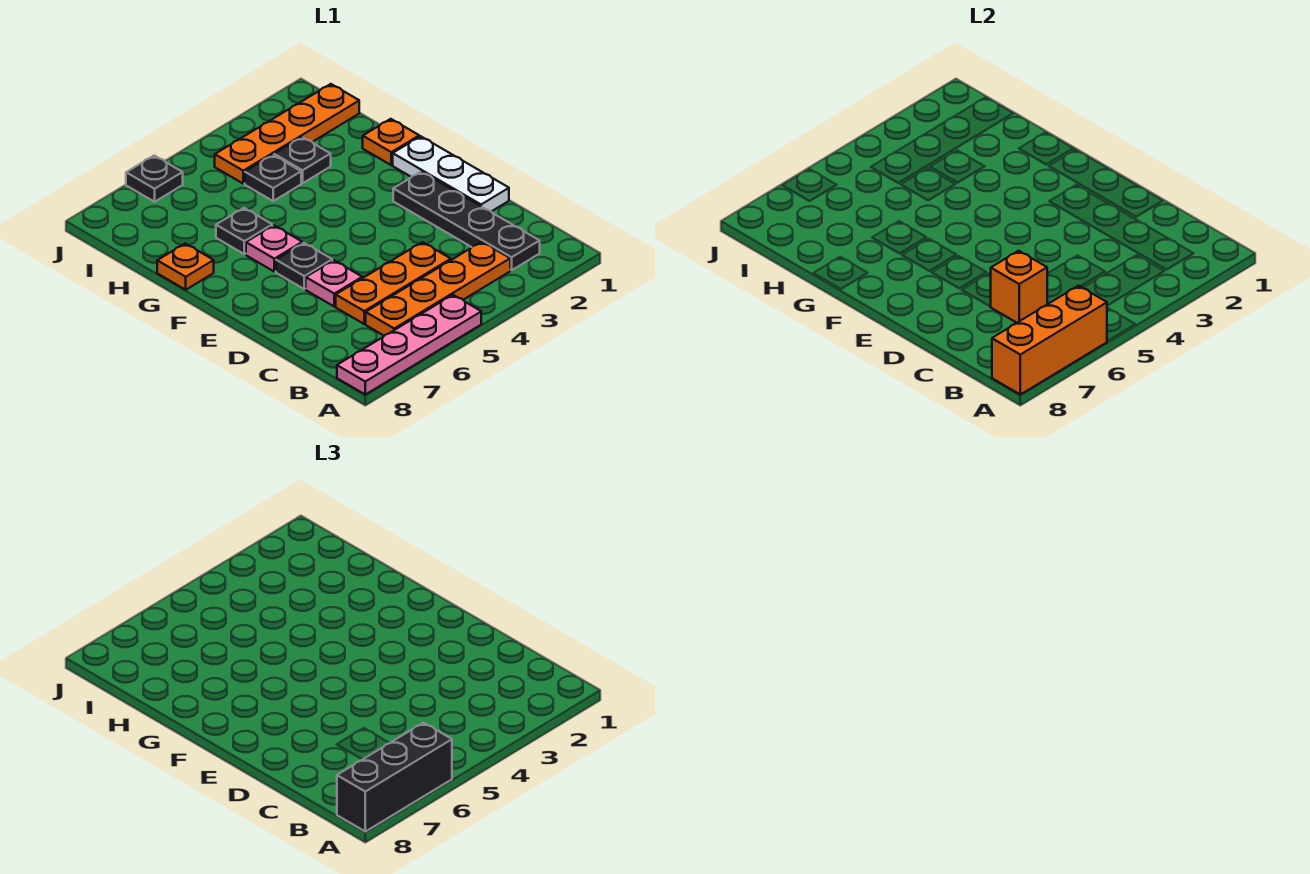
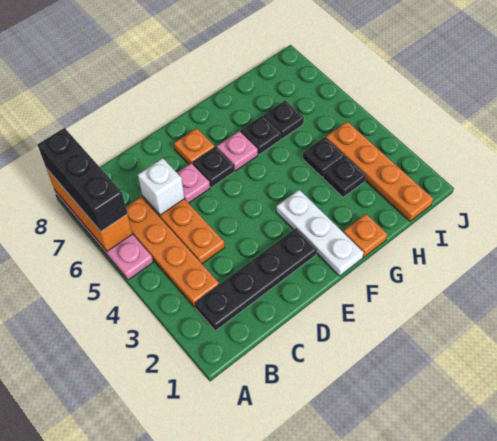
orange brick C6 level 2 -> white brick C6 level 2
white plate D1:F1 level 1 -> white plate F1:F3 level 1
orange plate G8 level 1 -> orange plate E7 level 1
black plate J6 level 1 -> black plate H6 level 1

